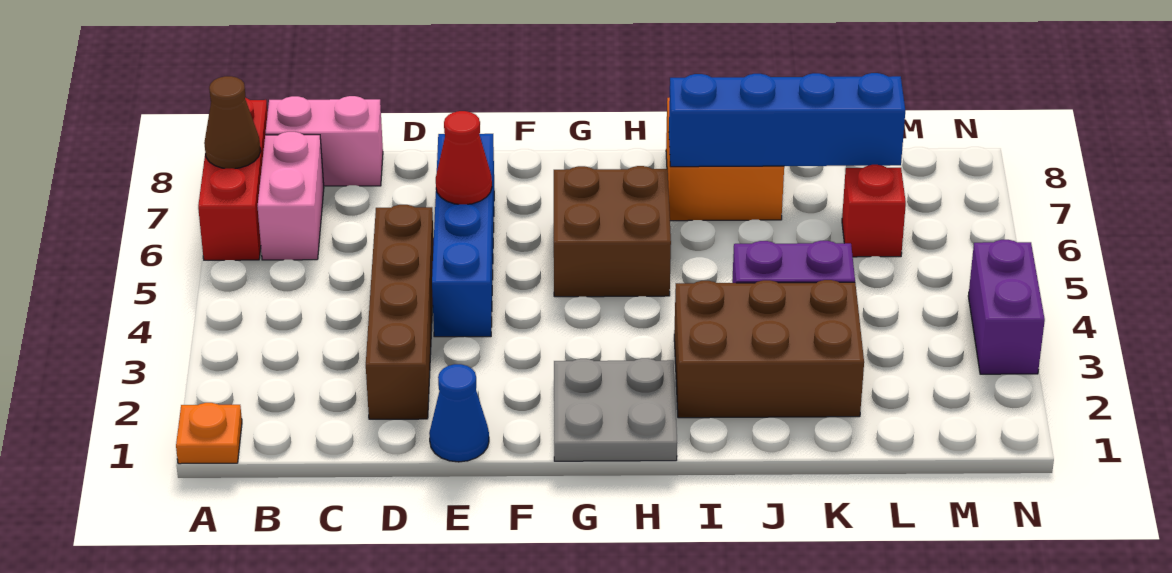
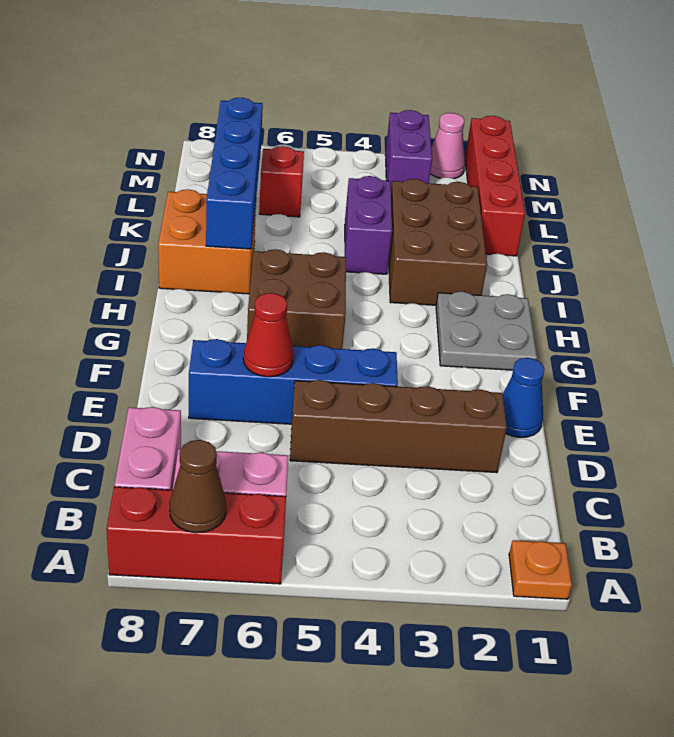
none -> red brick K1:N1 level 1
none -> pink cone N2 level 1
purple brick N3:N4 level 1 -> purple brick M3:N3 level 1

